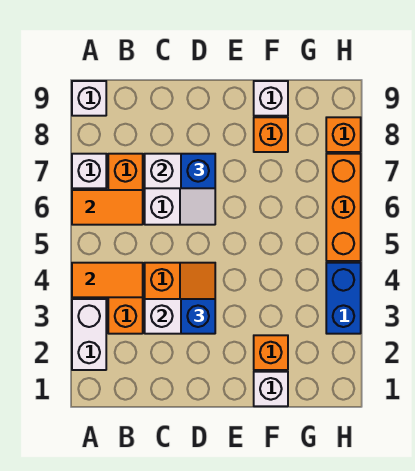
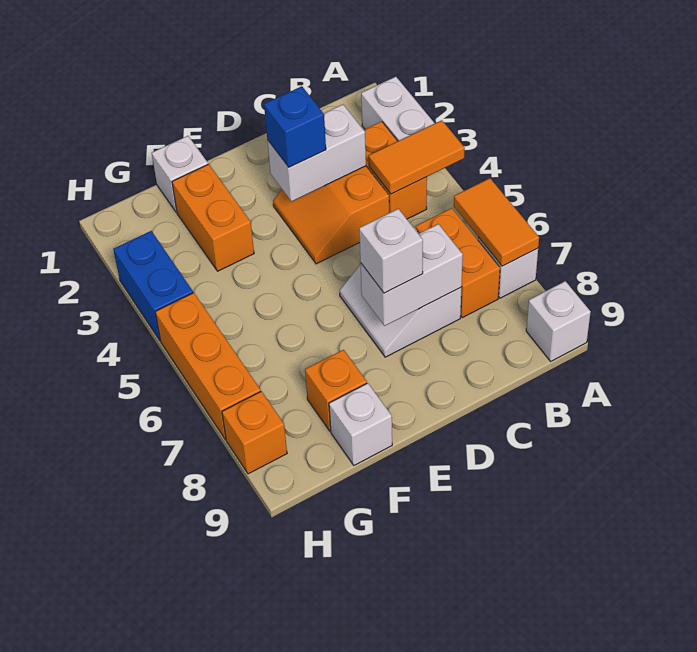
orange tile A6:B6 level 2 -> orange tile A6:A7 level 2
blue brick D7 level 3 -> white brick D7 level 3
orange brick F2 level 1 -> orange brick F2:F3 level 1

